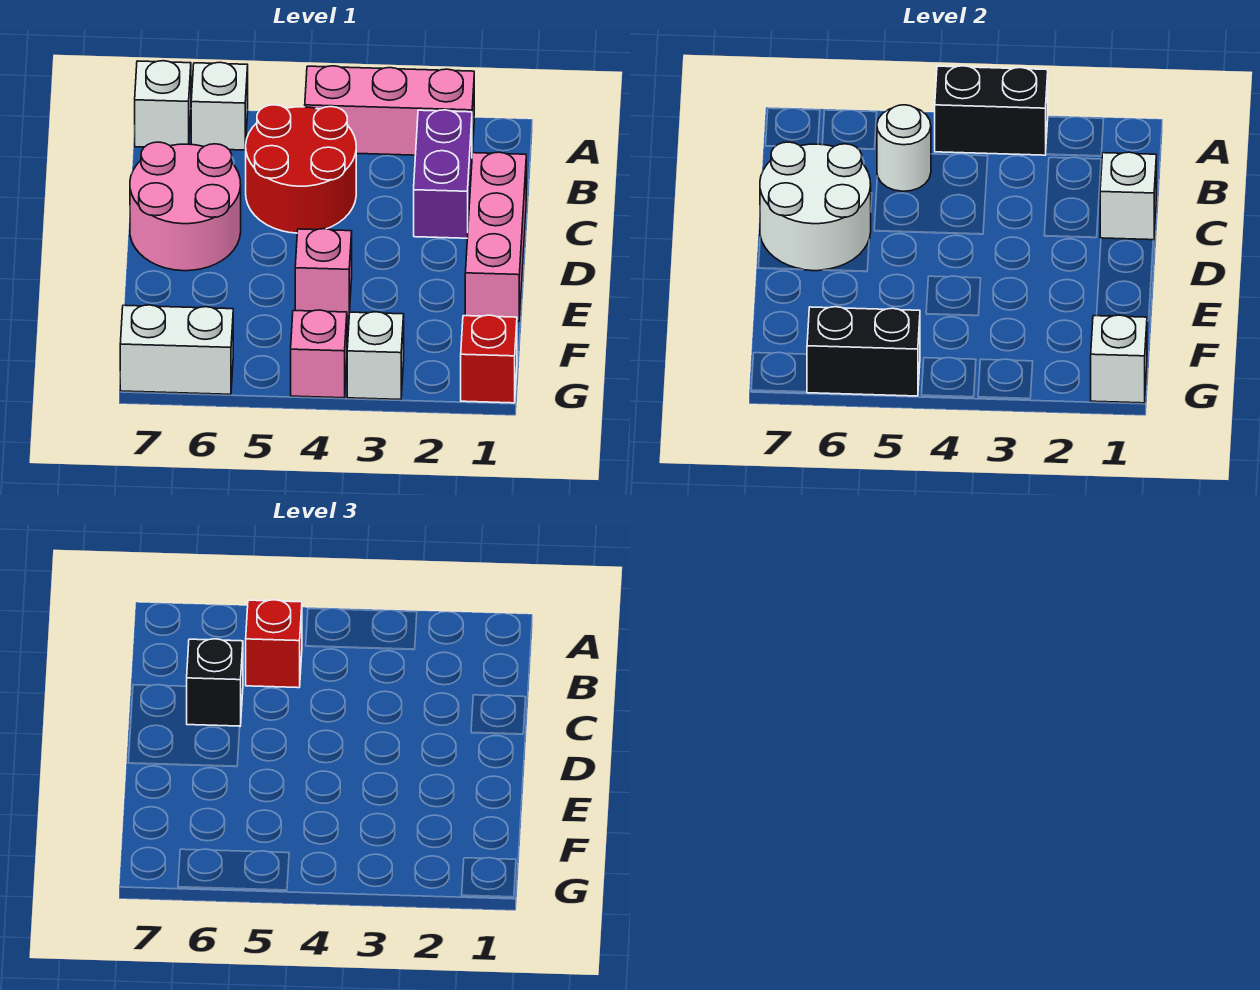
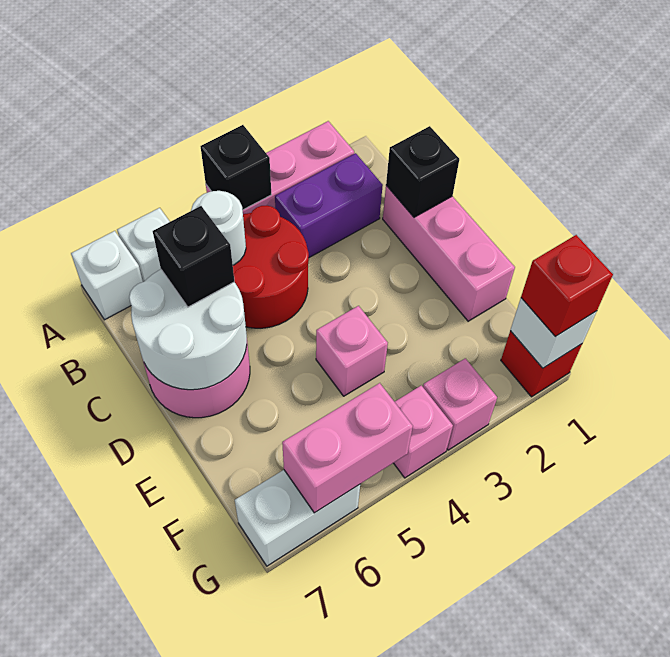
black brick A3:A4 level 2 -> black brick A4 level 2
purple brick B2:C2 level 1 -> purple brick B2:B3 level 1
red brick B5 level 3 -> red brick G1 level 3
white brick C1 level 2 -> black brick C1 level 2
white brick G3 level 1 -> pink brick G3 level 1
black brick G5:G6 level 2 -> pink brick G5:G6 level 2

